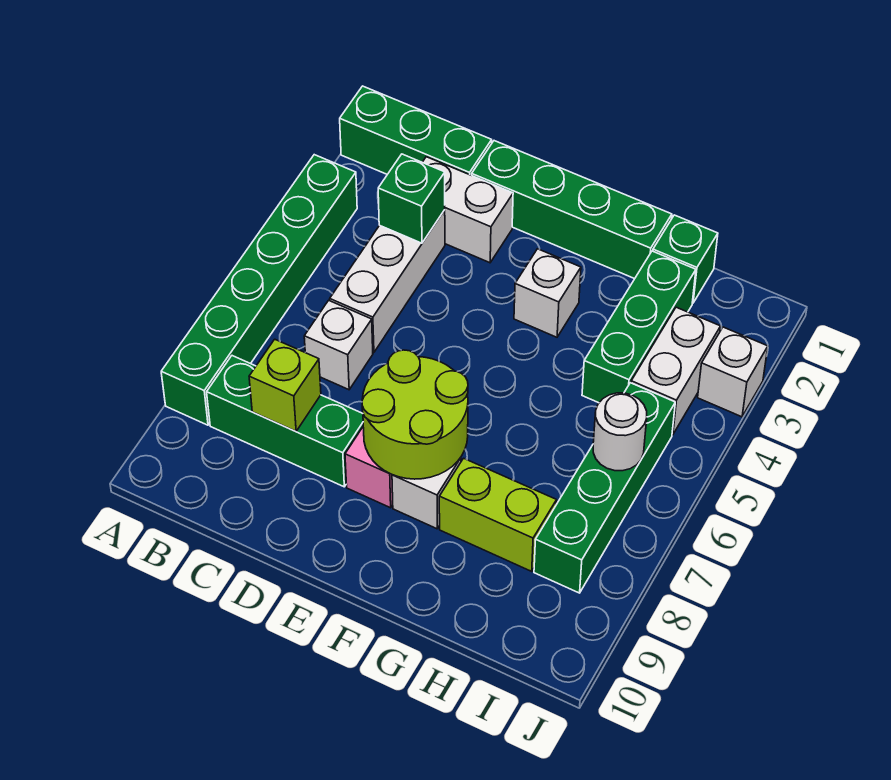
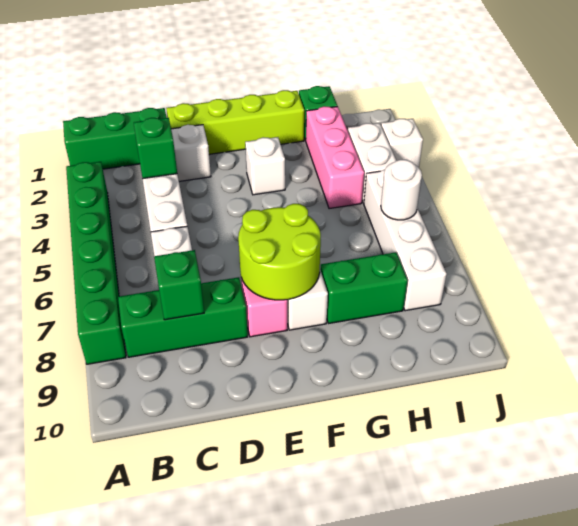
lime brick C8 level 2 -> green brick C8 level 2
green brick D1:G1 level 1 -> lime brick D1:G1 level 1
lime brick G8:H8 level 1 -> green brick G8:H8 level 1
green brick H2:H4 level 1 -> pink brick H2:H4 level 1
green brick I5:I8 level 1 -> white brick I5:I8 level 1

